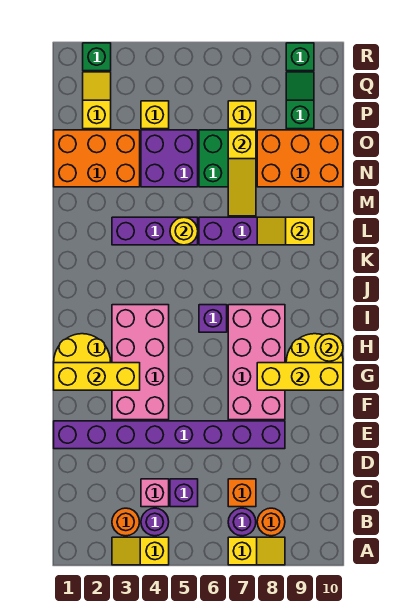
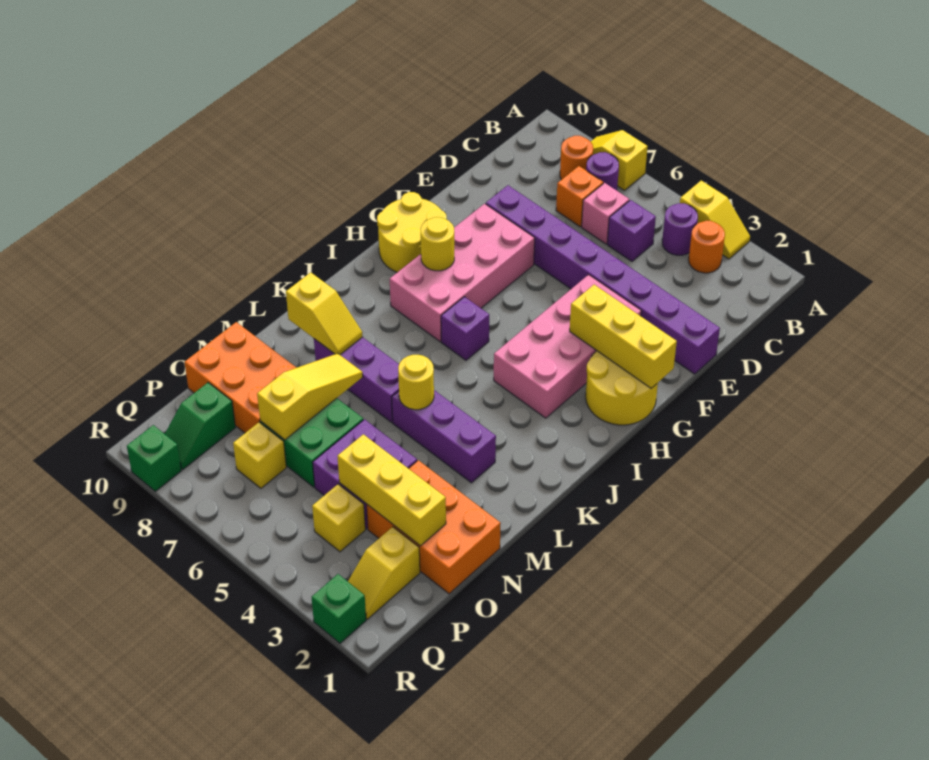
pink brick C4 level 1 -> pink brick C6 level 1
yellow brick G8:G10 level 2 -> yellow brick O2:O4 level 2
yellow round brick H10 level 2 -> yellow round brick H8 level 2

